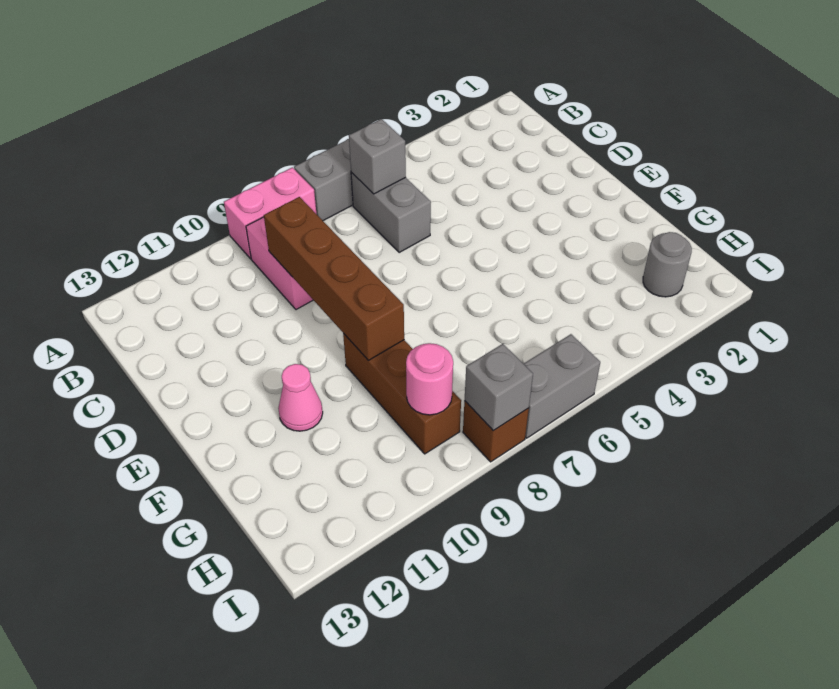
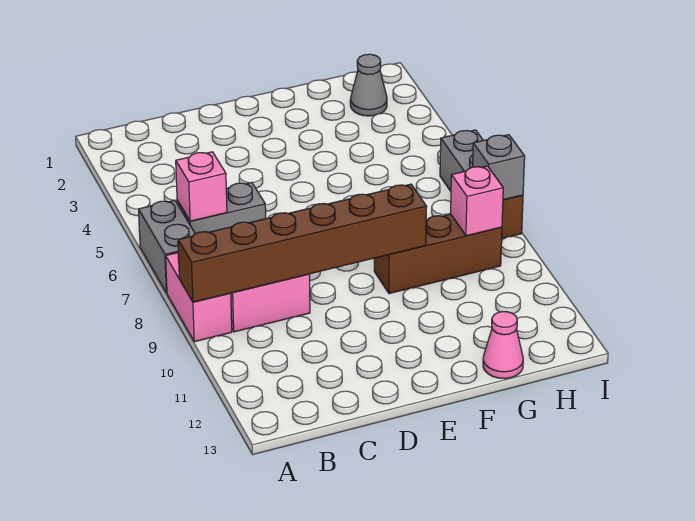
grey brick B6 level 2 -> pink brick B6 level 2
brown brick C9:F9 level 2 -> brown brick A9:F9 level 2
pink cone F11 level 1 -> pink cone G13 level 1
grey round brick H2 level 1 -> grey cone H2 level 1
pink round brick H9 level 2 -> pink brick H9 level 2

